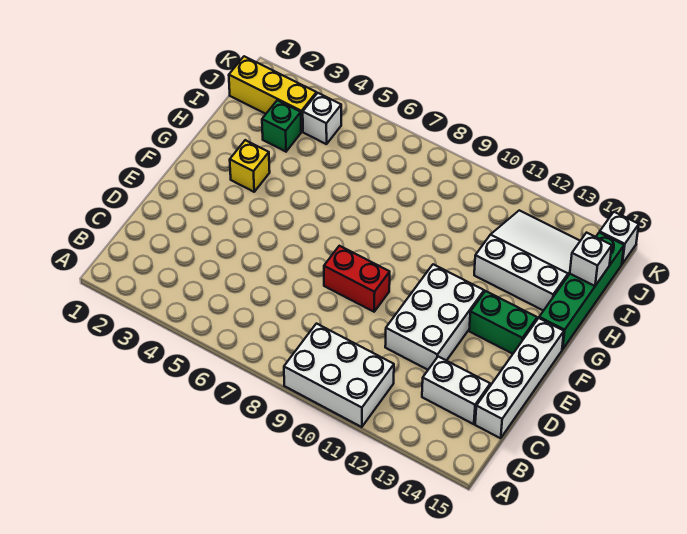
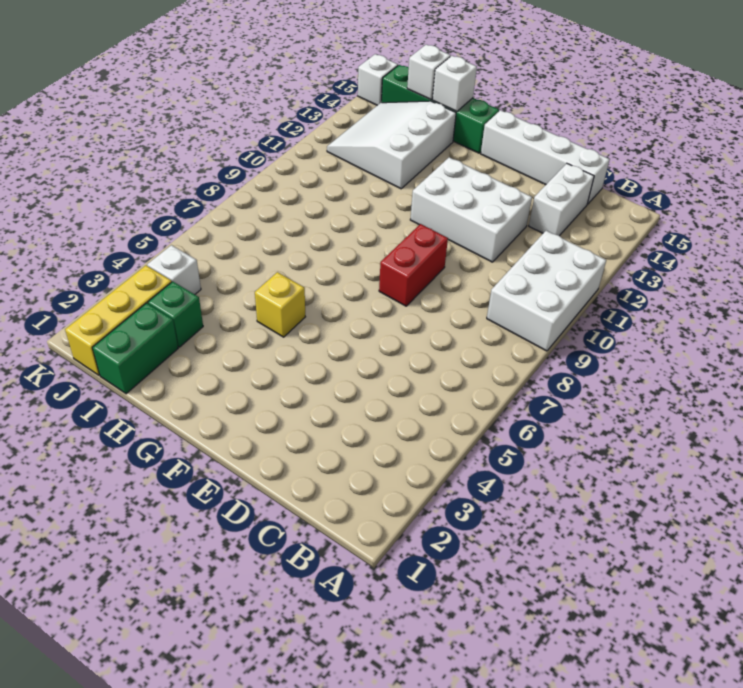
green brick F13:F14 level 1 -> green brick I1:I2 level 1
yellow brick G3 level 1 -> yellow brick G5 level 1
none -> white brick H15 level 2

